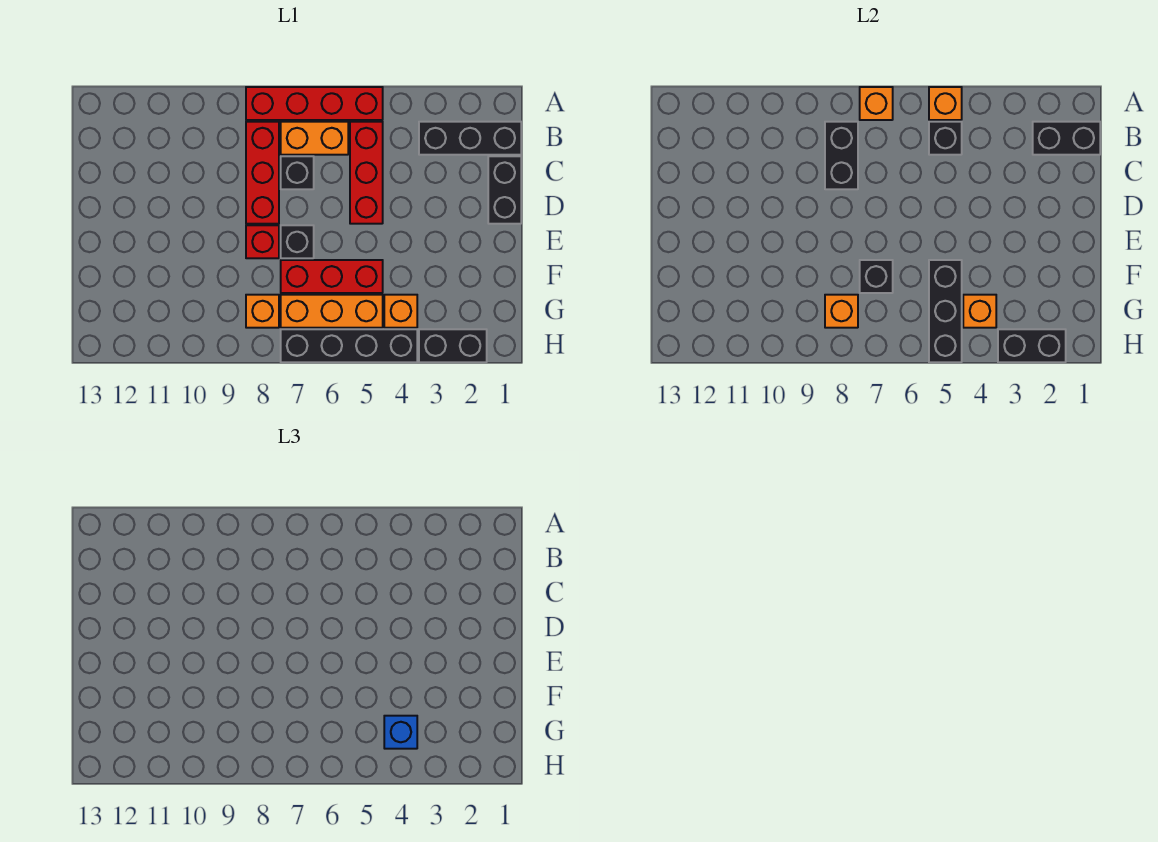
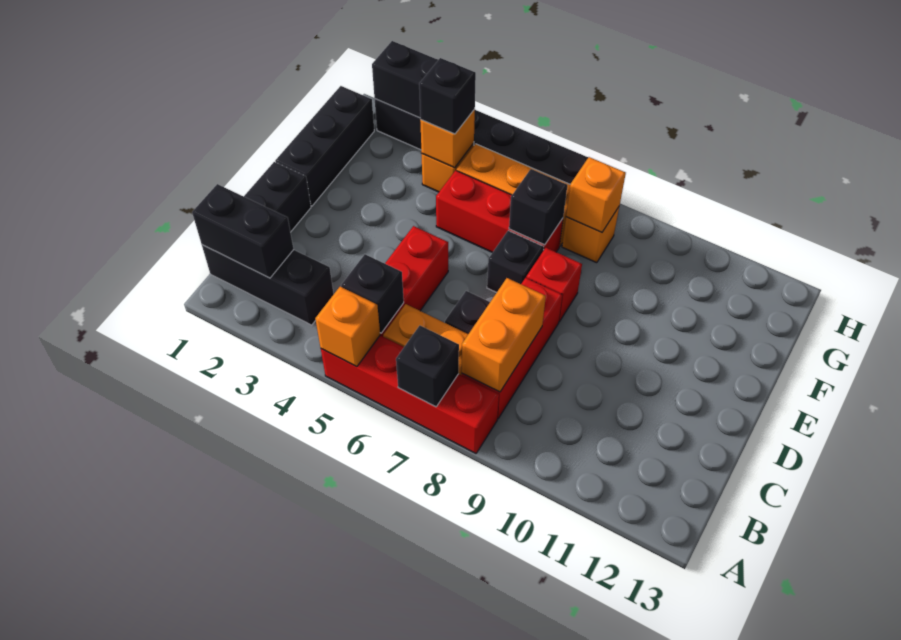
orange brick A7 level 2 -> black brick A7 level 2
black brick B8:C8 level 2 -> orange brick B8:C8 level 2
black brick F5:H5 level 2 -> black brick E1:G1 level 1
blue brick G4 level 3 -> black brick G4 level 3

